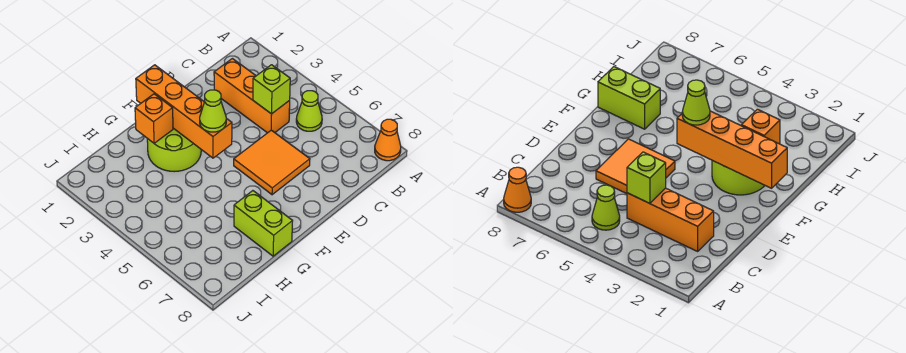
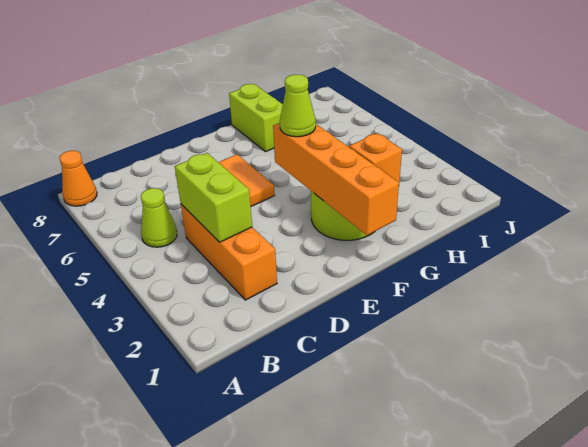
lime brick C4 level 2 -> lime brick C3:C4 level 2

